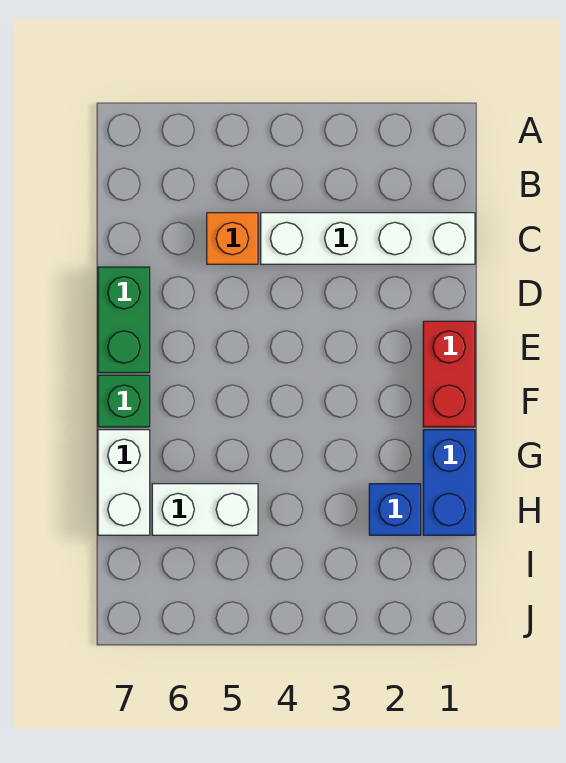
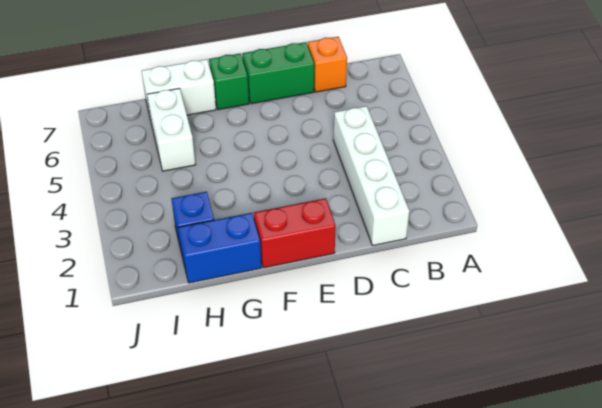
orange brick C5 level 1 -> orange brick C7 level 1

